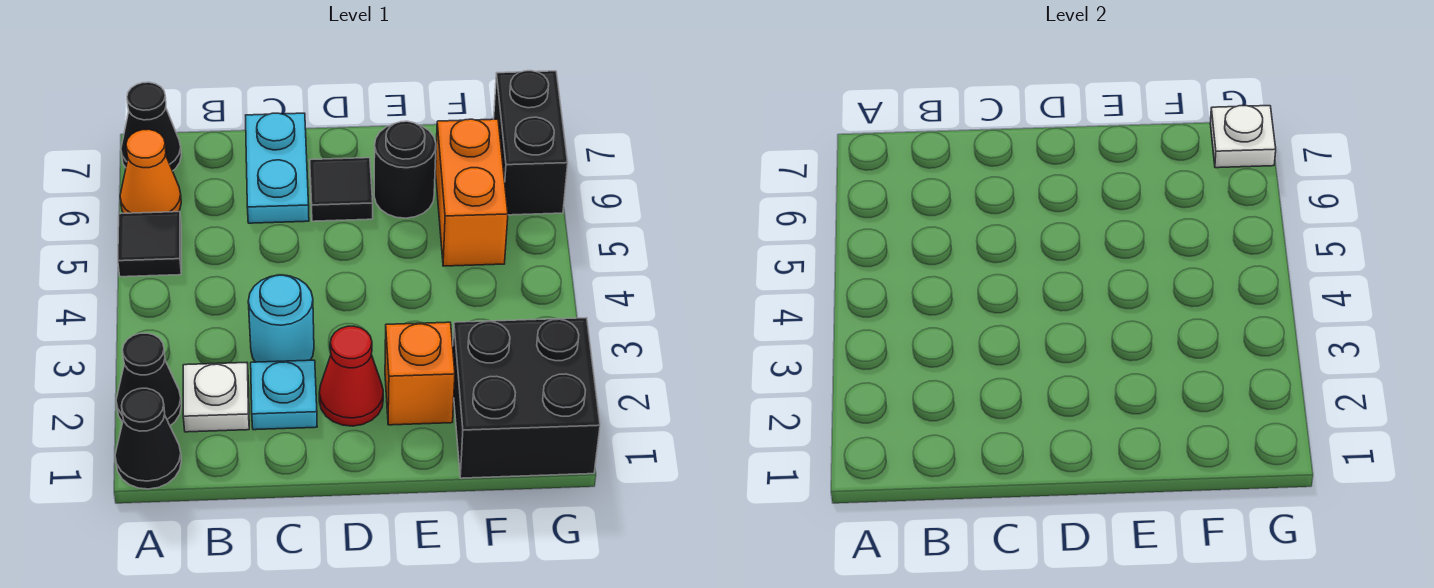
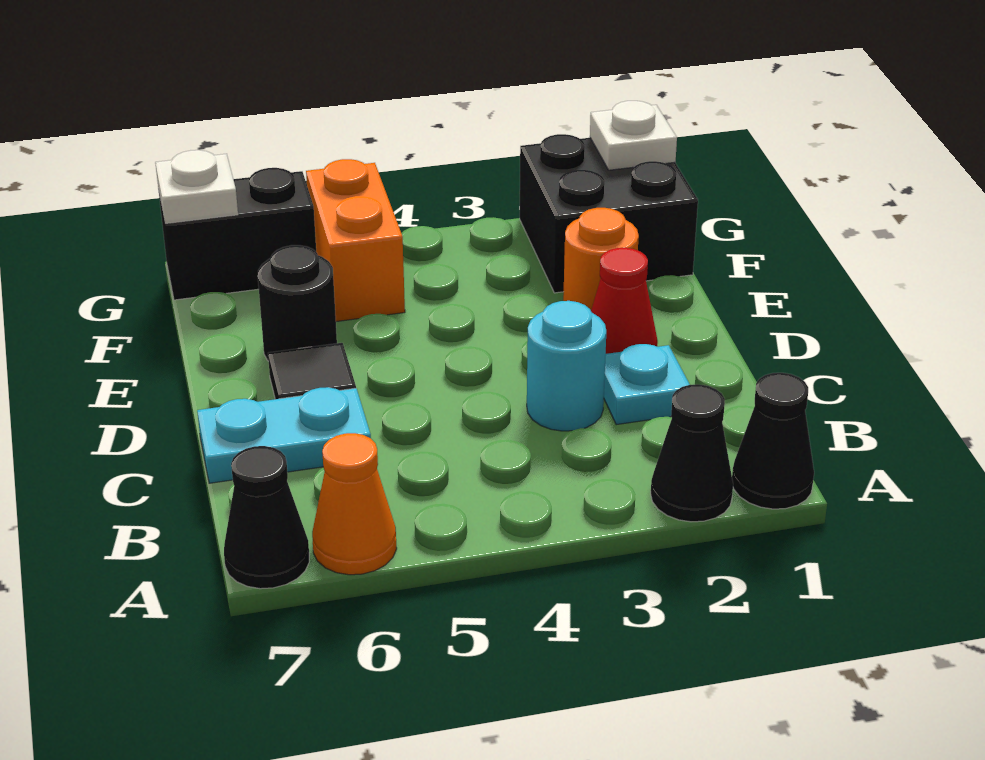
black tile A5 level 1 -> none
white plate B2 level 1 -> white plate G1 level 2
orange brick E2 level 1 -> orange round brick E2 level 1
orange brick F5:F6 level 1 -> orange brick F5:G5 level 1

